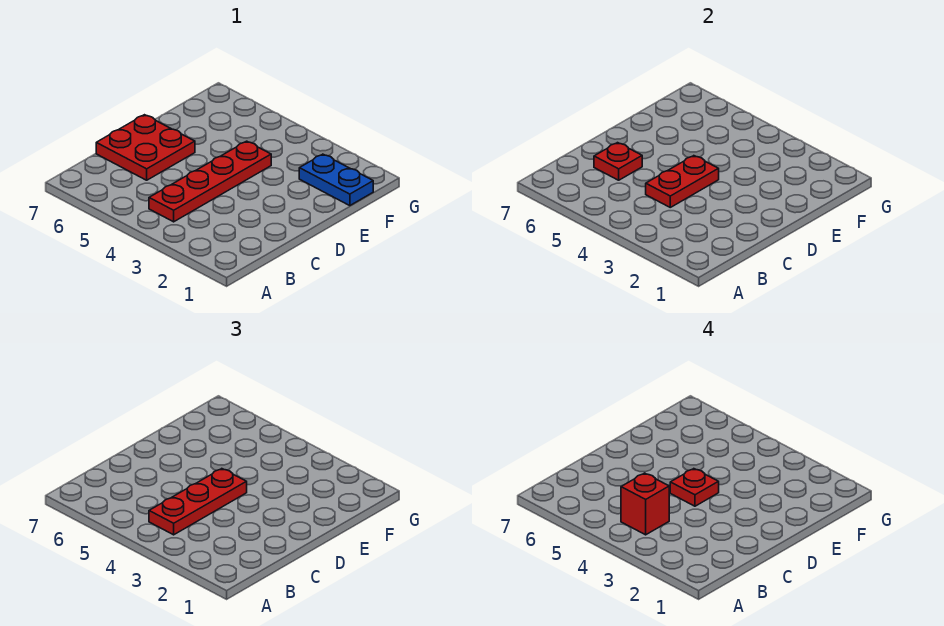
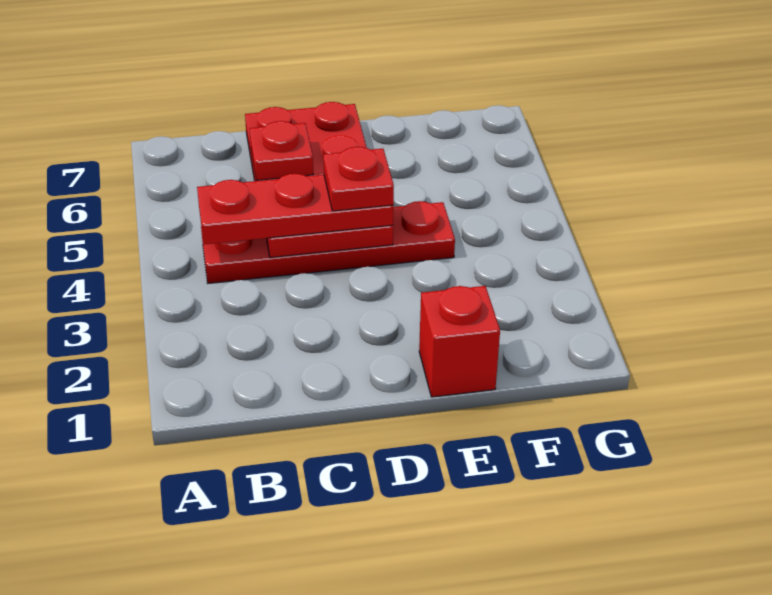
red brick B4 level 4 -> red brick E1 level 1
blue plate F1:F2 level 1 -> none

